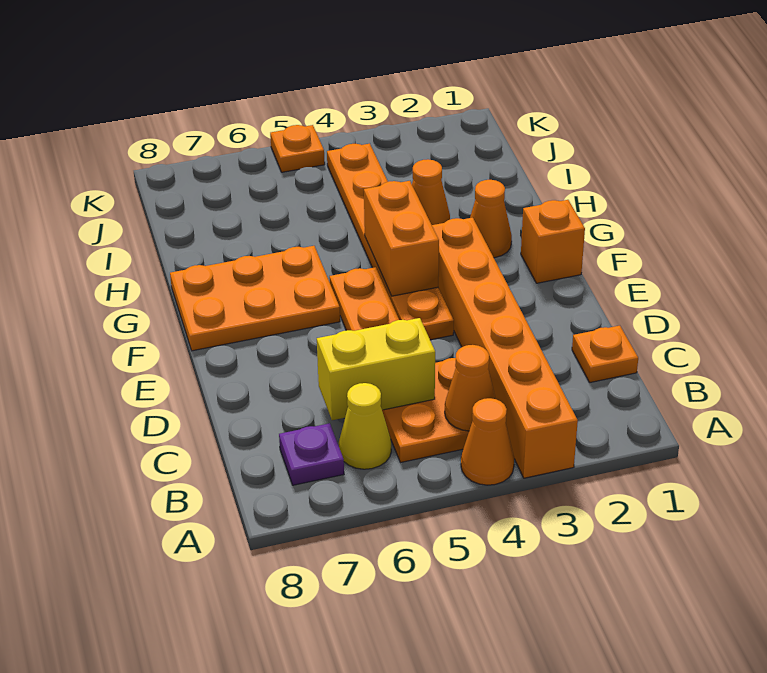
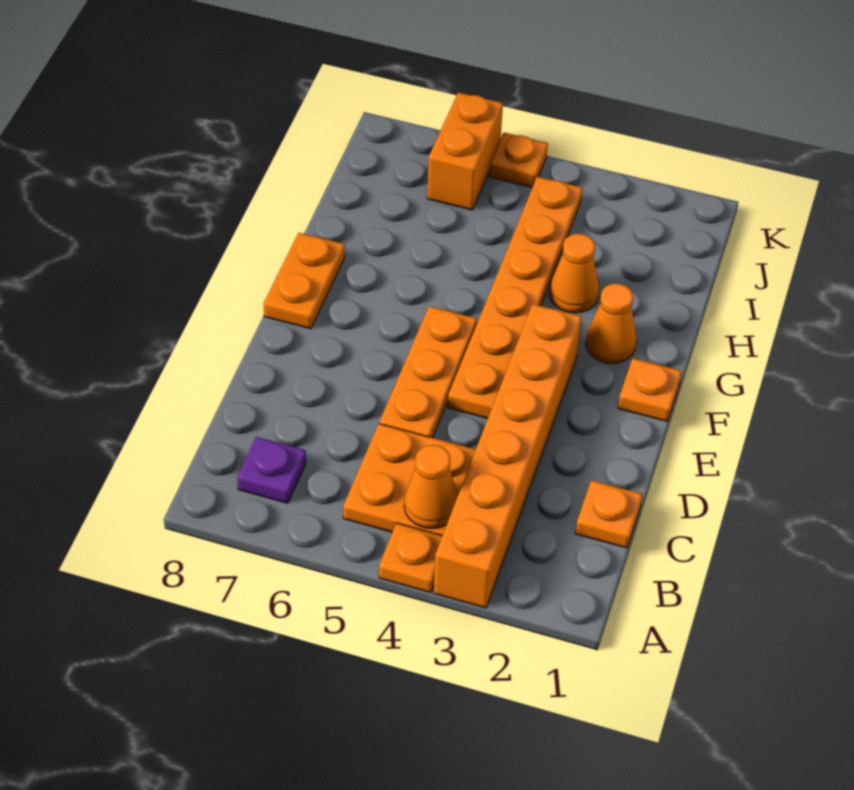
orange cone A4 level 1 -> orange plate A4 level 1
yellow cone B6 level 1 -> none
yellow brick C5:C6 level 2 -> none
orange brick F1 level 1 -> orange plate F1 level 1
orange brick F4:G4 level 2 -> orange brick J6:K6 level 1
orange plate F6:G8 level 1 -> orange plate F8:G8 level 1

